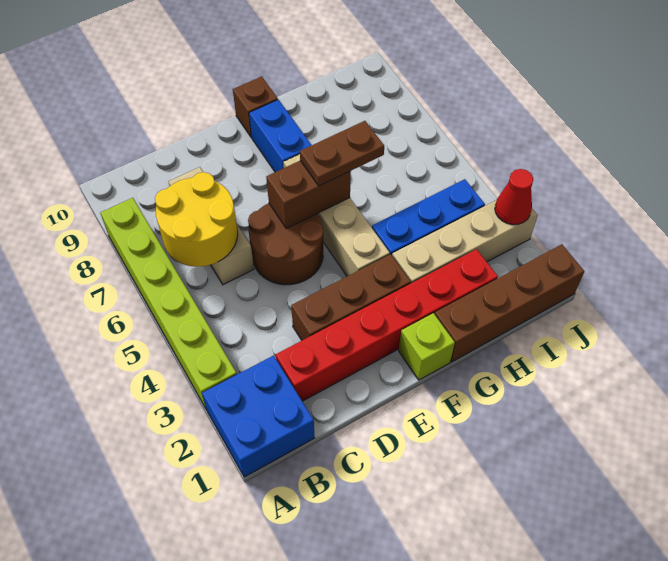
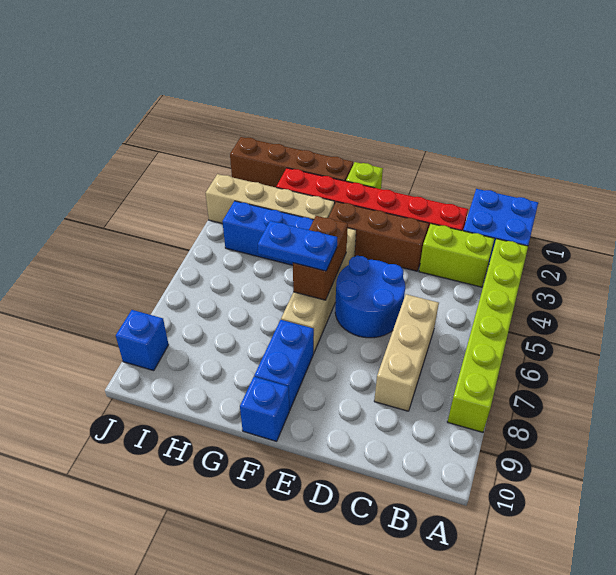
none -> lime brick B3:C3 level 1
yellow round brick B6:C7 level 2 -> none
brown round brick D5:E6 level 1 -> blue round brick D5:E6 level 1
brown brick E6:F6 level 2 -> brown brick F5:F6 level 2
brown plate F6:G6 level 3 -> blue plate F6:G6 level 3
brown brick F10 level 1 -> blue brick F10 level 1
red cone J3 level 2 -> none
none -> blue brick J9 level 1

